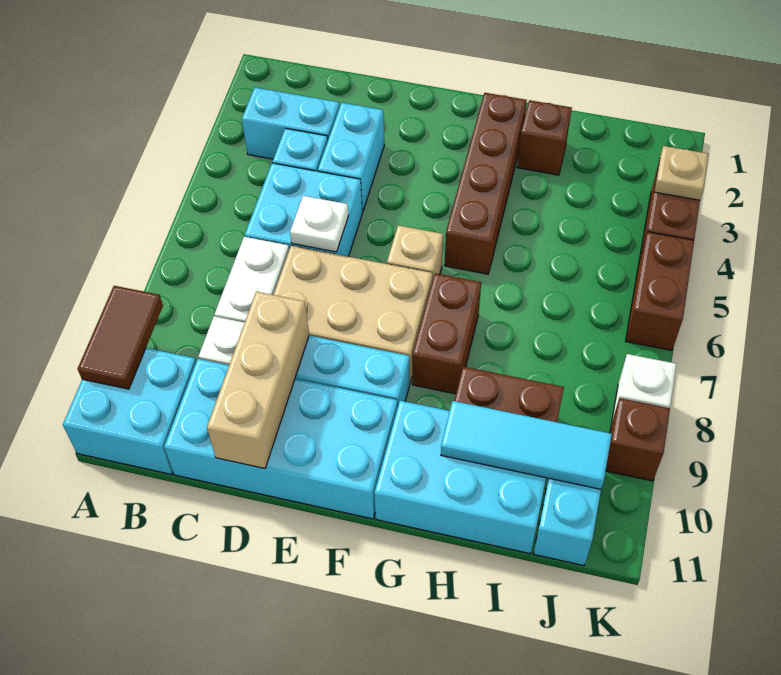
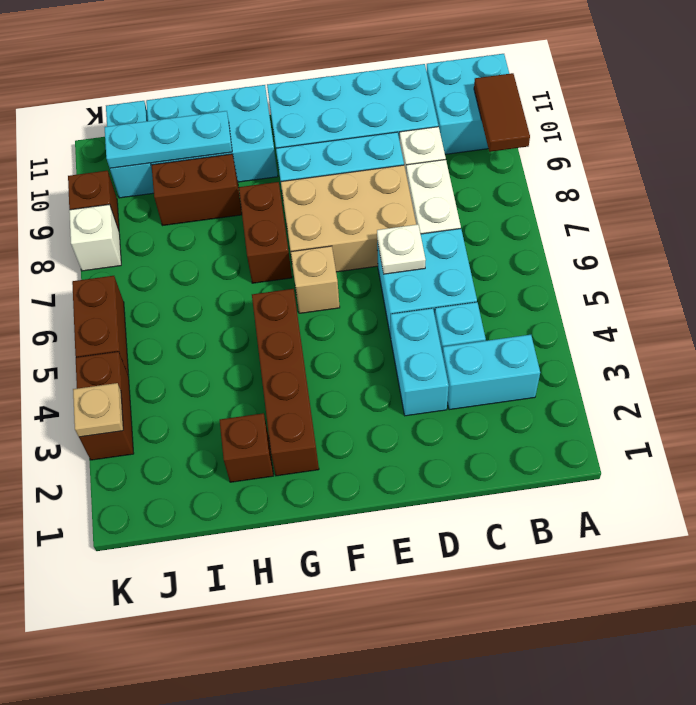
tan brick D9:D11 level 2 -> none
cyan tile H10:J10 level 2 -> cyan plate H10:J10 level 2

